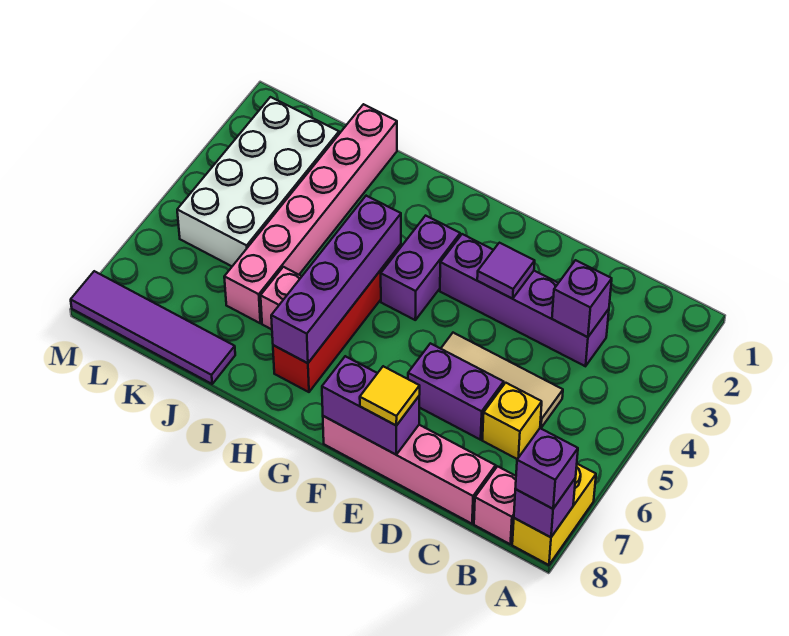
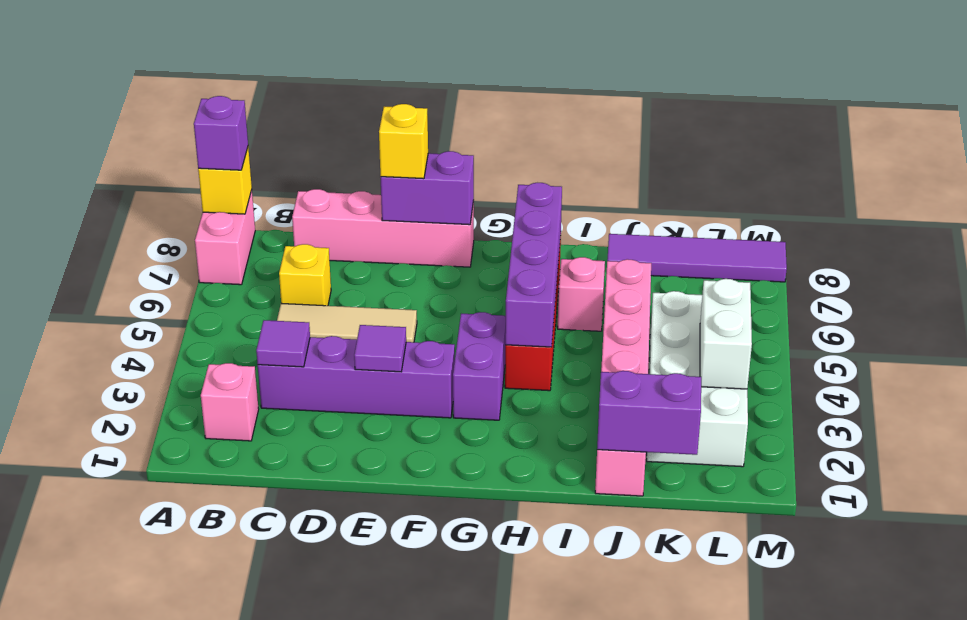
yellow brick A7:A8 level 1 -> pink brick A7:A8 level 1
purple brick A8 level 2 -> yellow brick A8 level 2
pink brick B8 level 1 -> pink brick B2 level 1
purple brick C3 level 2 -> purple tile C3 level 2
purple brick D6:E6 level 1 -> purple brick J1:K1 level 2
yellow tile E8 level 3 -> yellow brick E8 level 3
none -> white brick L3:L4 level 2

